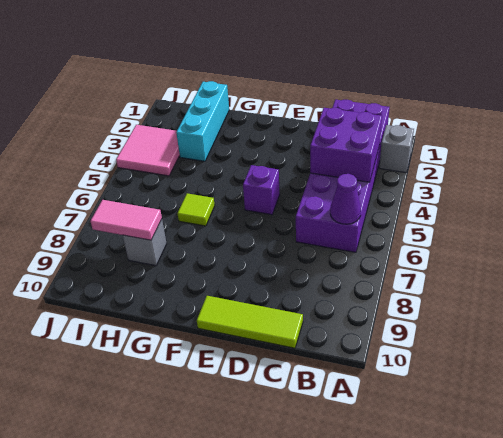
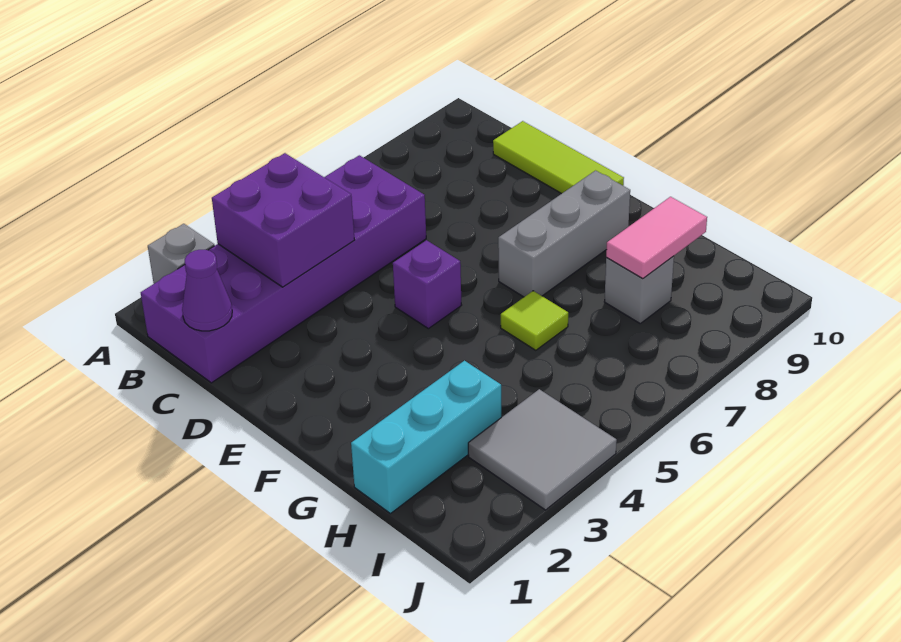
purple cone B6 level 2 -> purple cone C1 level 2
none -> grey brick F7:F9 level 1
pink tile H8:I8 level 2 -> pink tile H8:H9 level 2
pink tile I3:J4 level 1 -> grey tile I3:J4 level 1

